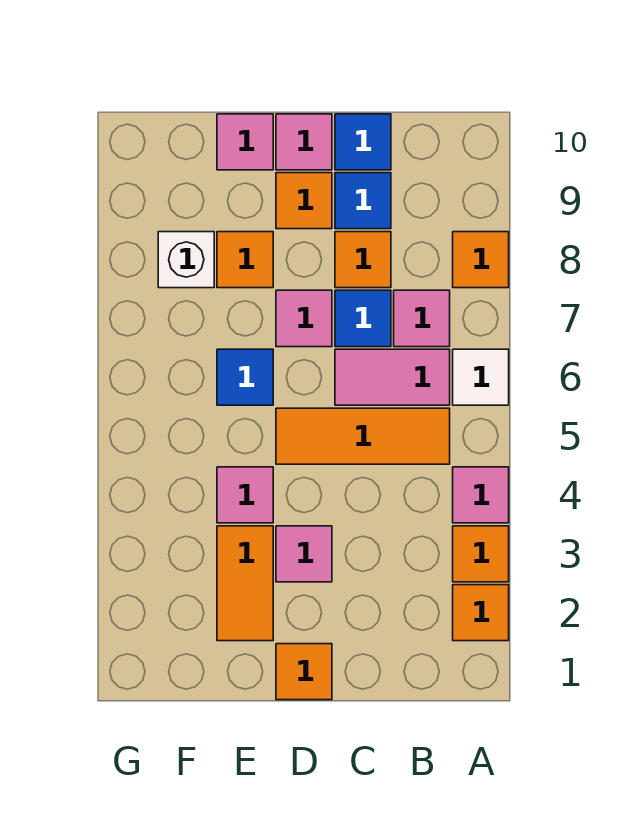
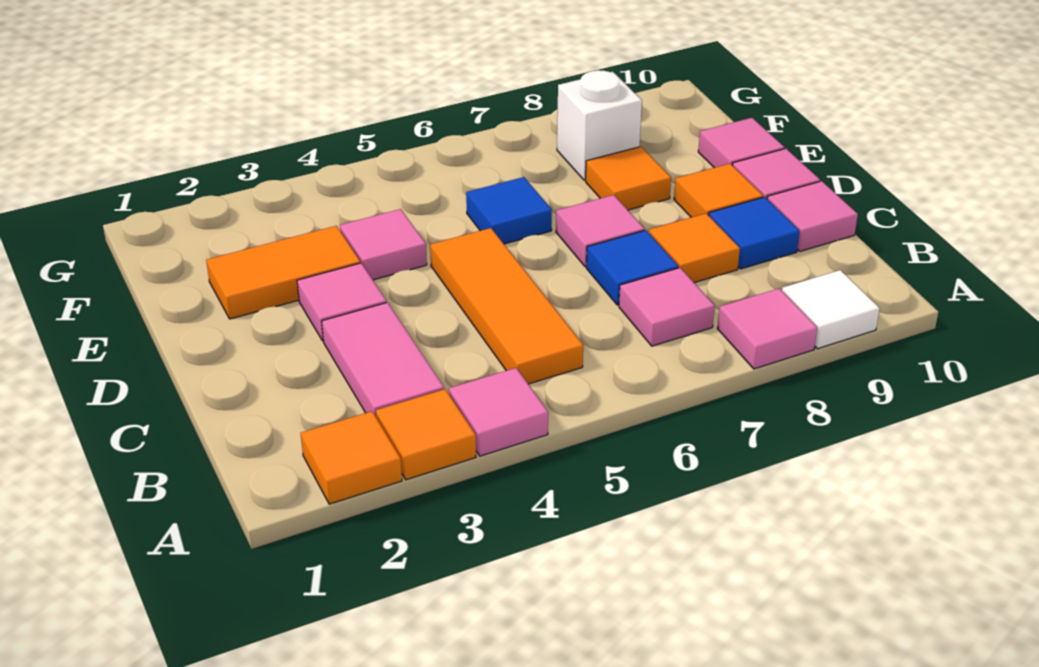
white tile A6 level 1 -> white tile A9 level 1
orange tile A8 level 1 -> pink tile A8 level 1
pink tile B6:C6 level 1 -> pink tile B3:C3 level 1
blue tile C10 level 1 -> pink tile C10 level 1
orange tile D1 level 1 -> none

